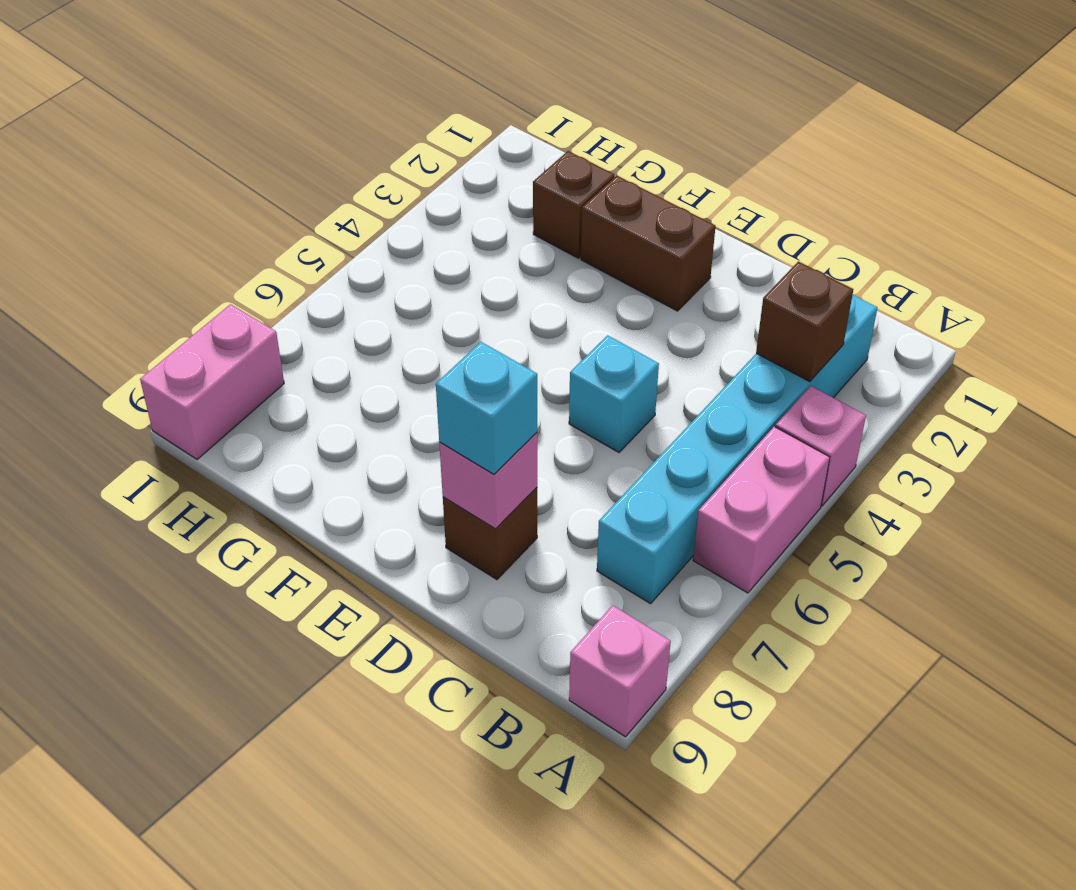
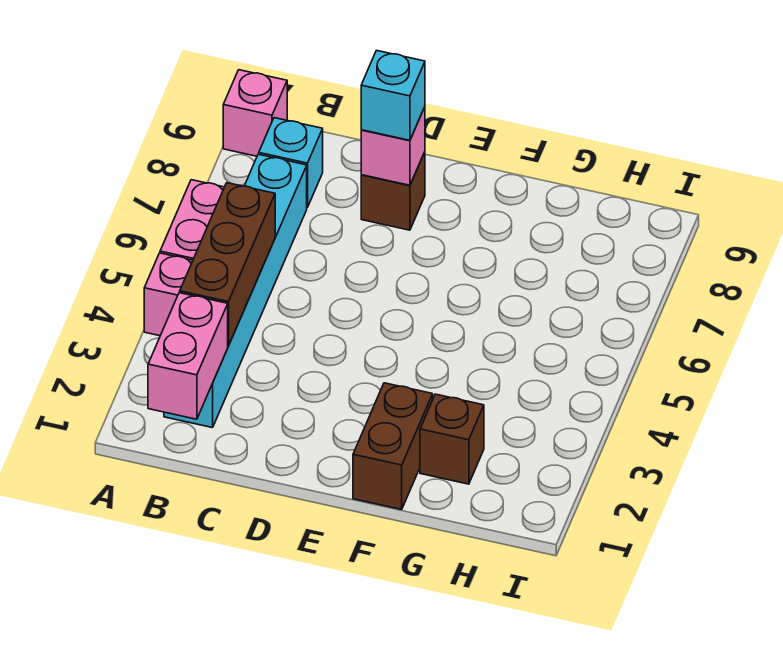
brown brick B3 level 2 -> brown brick B3:B5 level 2
cyan brick D5 level 1 -> cyan brick B8 level 1
brown brick E2:F2 level 1 -> brown brick F1:F2 level 1
pink brick I8:I9 level 1 -> pink brick B1:B2 level 2

